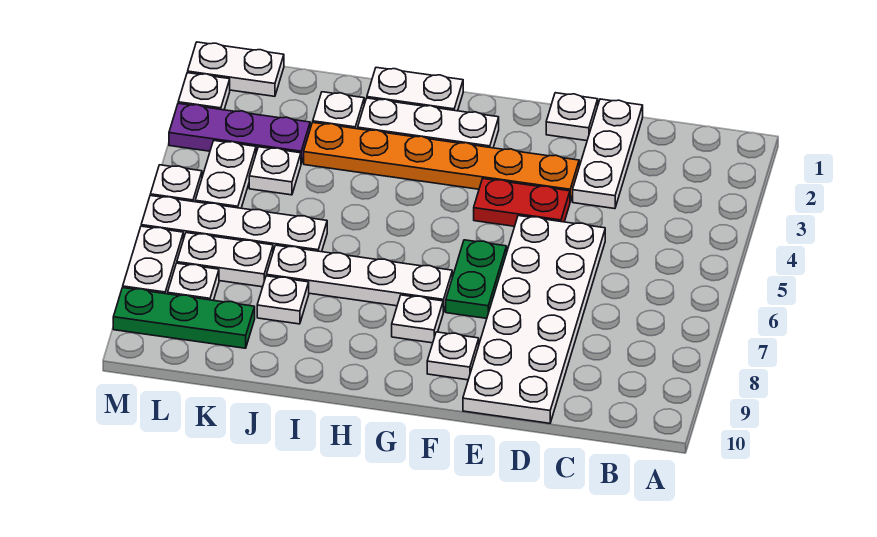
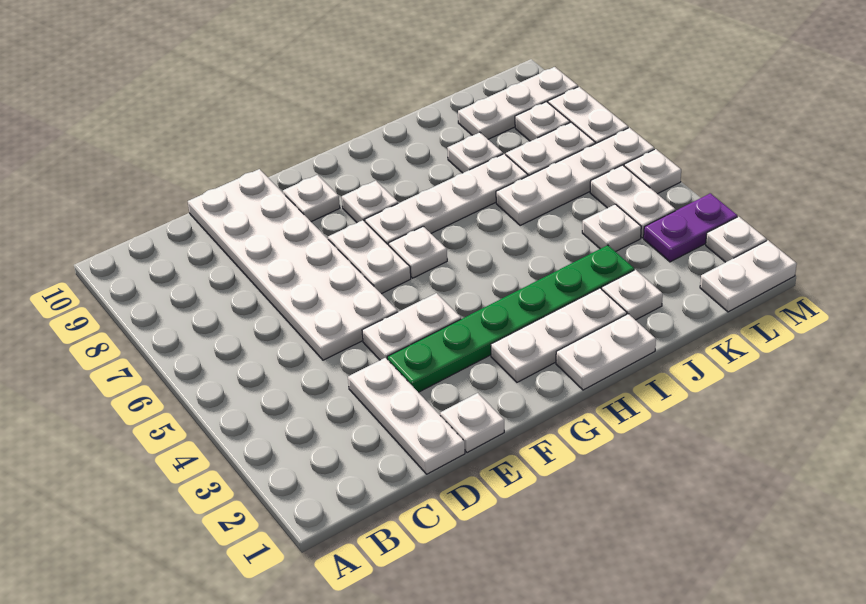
orange plate E3:J3 level 1 -> green plate E3:J3 level 1
red plate E4:F4 level 1 -> white plate E4:F4 level 1
green plate F6:F7 level 1 -> white plate F6:F7 level 1
none -> white plate G6 level 1
purple plate K3:M3 level 1 -> purple plate L3:M3 level 1
green plate K9:M9 level 1 -> white plate K9:M9 level 1

